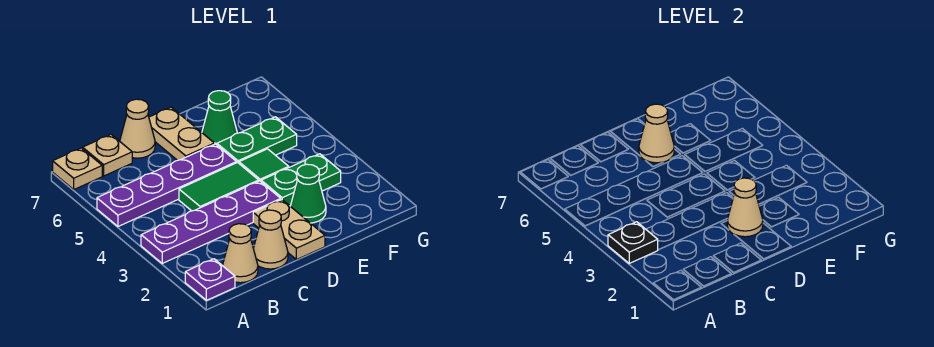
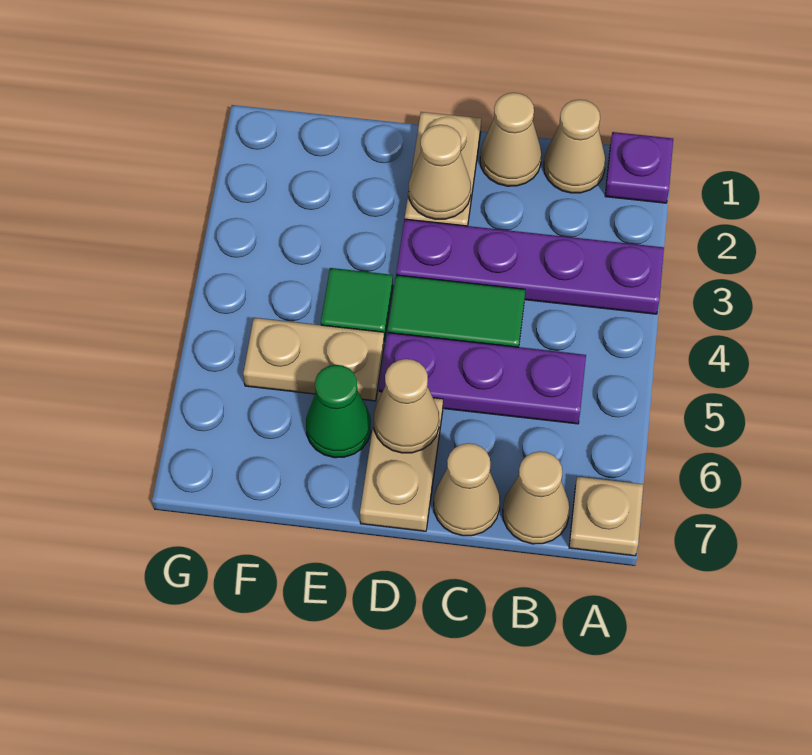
black plate A3 level 2 -> none
purple plate A5:D5 level 1 -> purple plate B5:D5 level 1
tan plate B7 level 1 -> tan cone B7 level 1
green cone E2 level 1 -> none
green plate E3:F3 level 1 -> none
green plate E5:F5 level 1 -> tan plate E5:F5 level 1

